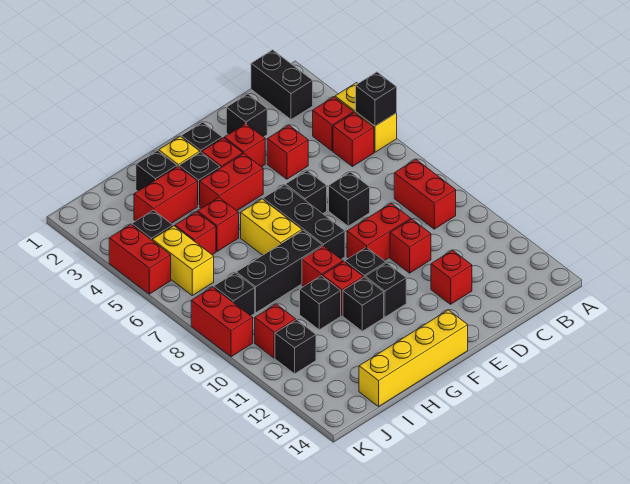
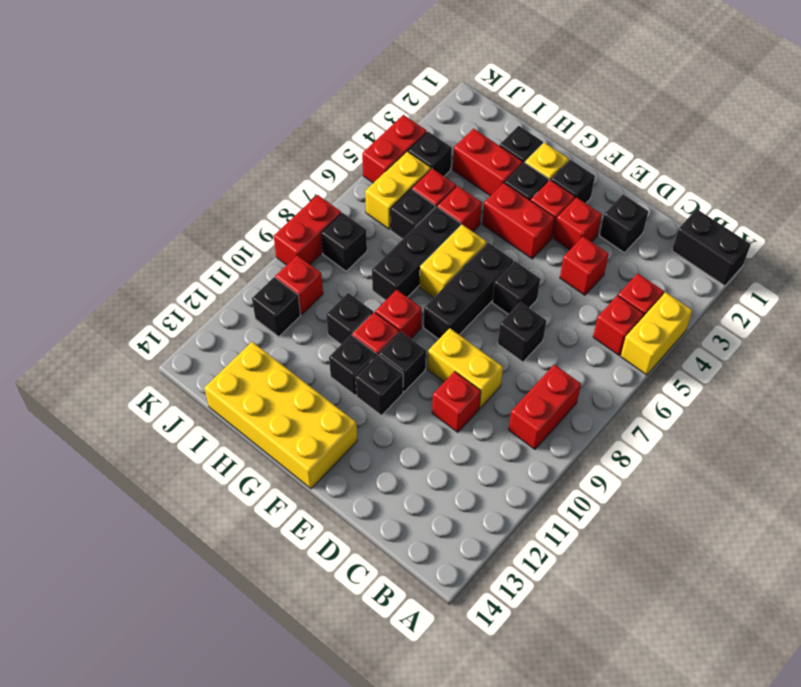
black brick A5 level 2 -> black brick I6 level 1
black brick B1:B2 level 1 -> black brick A1:B1 level 1
red brick D9:E9 level 1 -> yellow brick D9:E9 level 1
red brick D12 level 1 -> none
yellow brick F14:I14 level 1 -> yellow brick F13:I14 level 1
black brick G8:I8 level 1 -> black brick H6:H8 level 1

